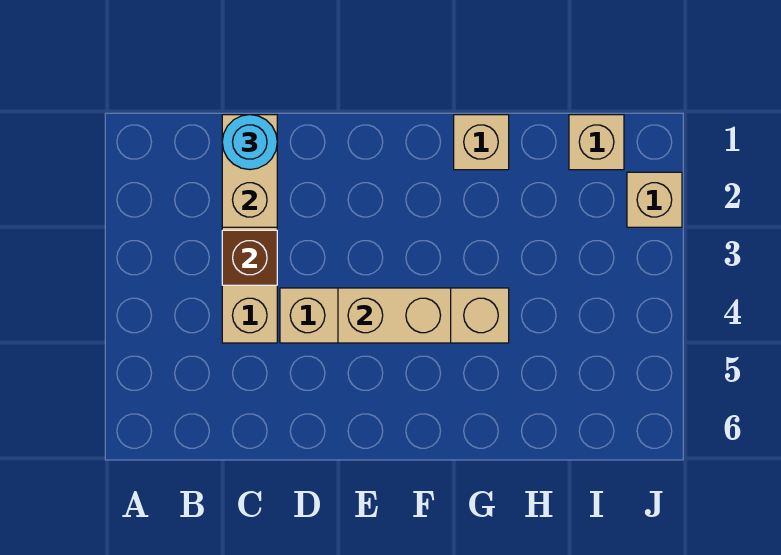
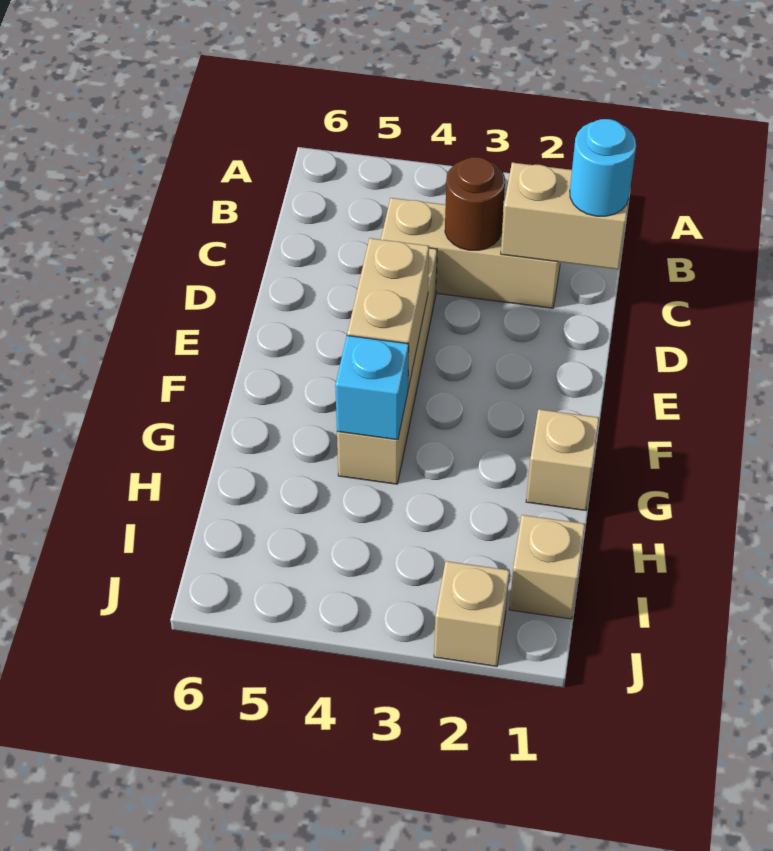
brown brick C3 level 2 -> brown round brick C3 level 2
none -> cyan brick G4 level 2

